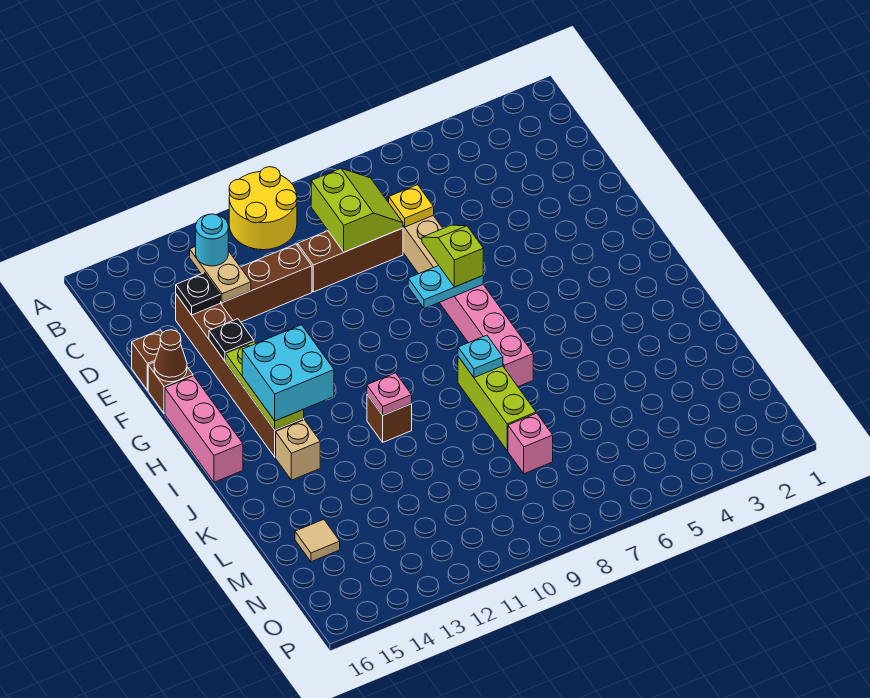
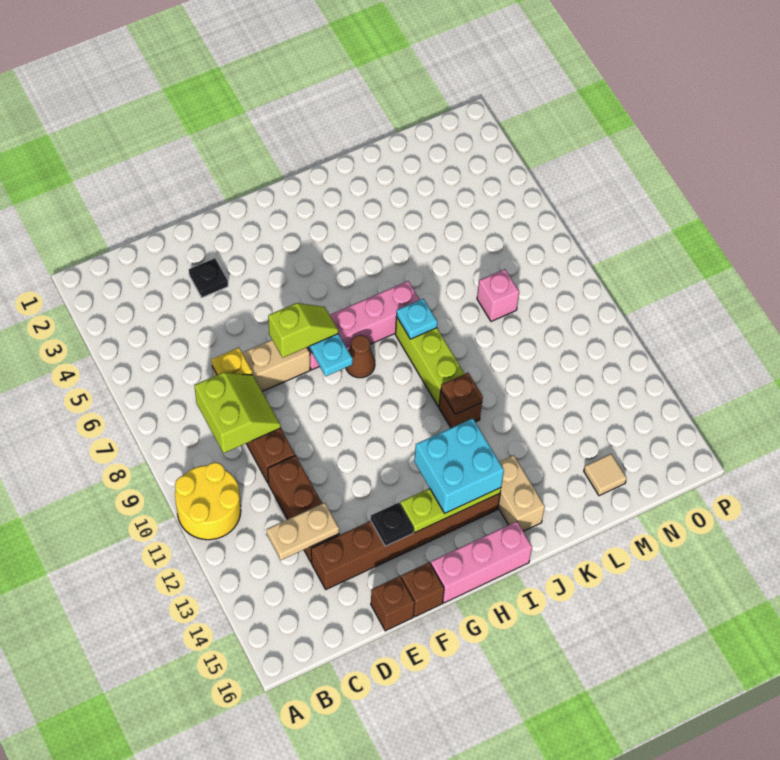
lime slope C8:D9 level 2 top 9 -> lime slope C8:D9 level 2 top C
cyan round brick C13 level 3 -> none
black plate D14 level 2 -> black plate E3 level 1
lime slope F7:G7 level 3 top G -> lime slope F7:G7 level 3 top F
brown cone F16 level 2 -> brown cone H8 level 1
lime brick J8:L8 level 1 -> lime brick J8:J10 level 1
pink plate J11 level 2 -> brown plate J11 level 2
tan brick J14 level 1 -> tan brick J14:J15 level 1

